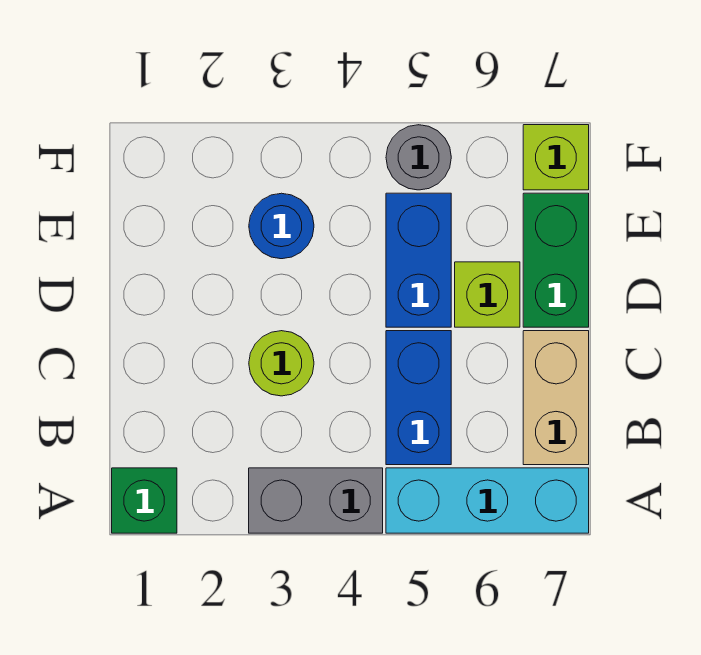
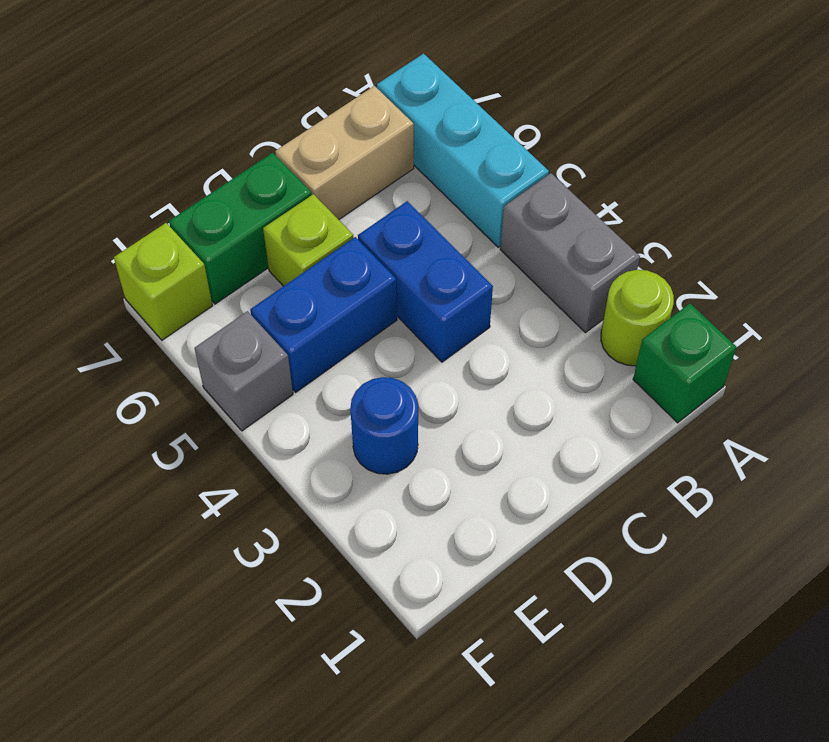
blue brick B5:C5 level 1 -> blue brick C4:C5 level 1
lime round brick C3 level 1 -> lime round brick A2 level 1
grey round brick F5 level 1 -> grey brick F5 level 1

